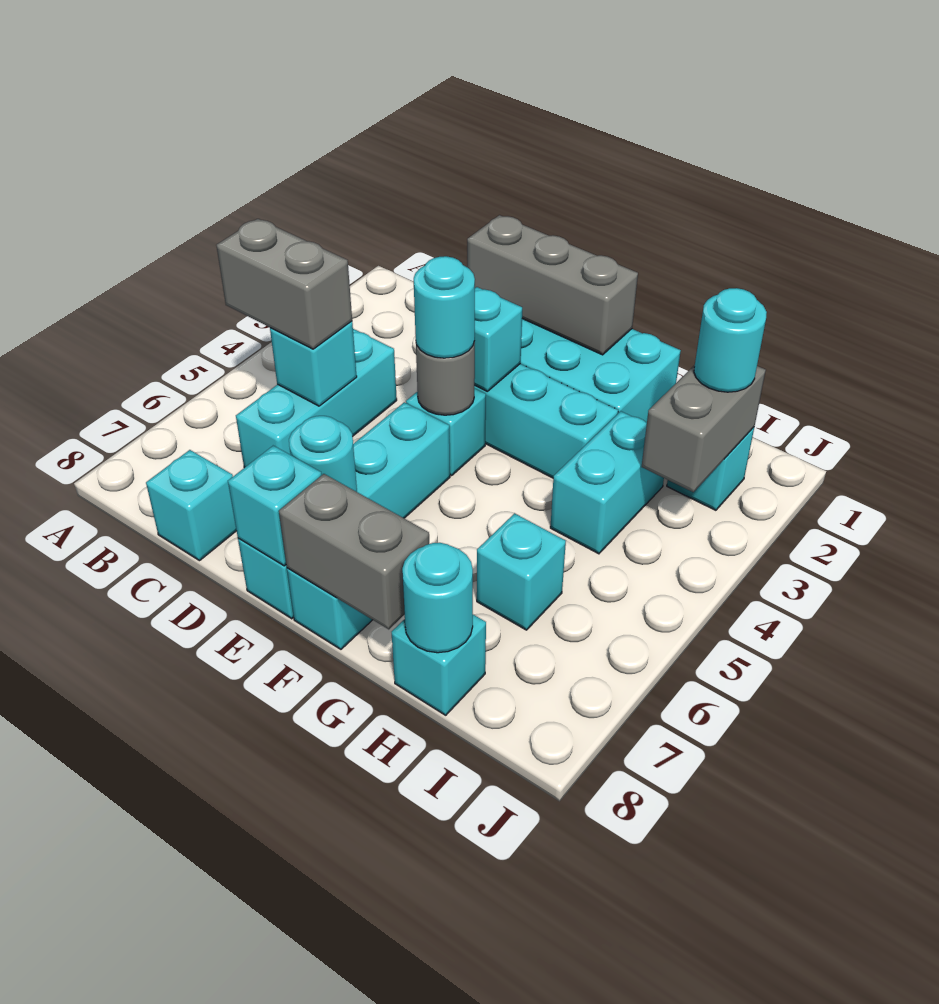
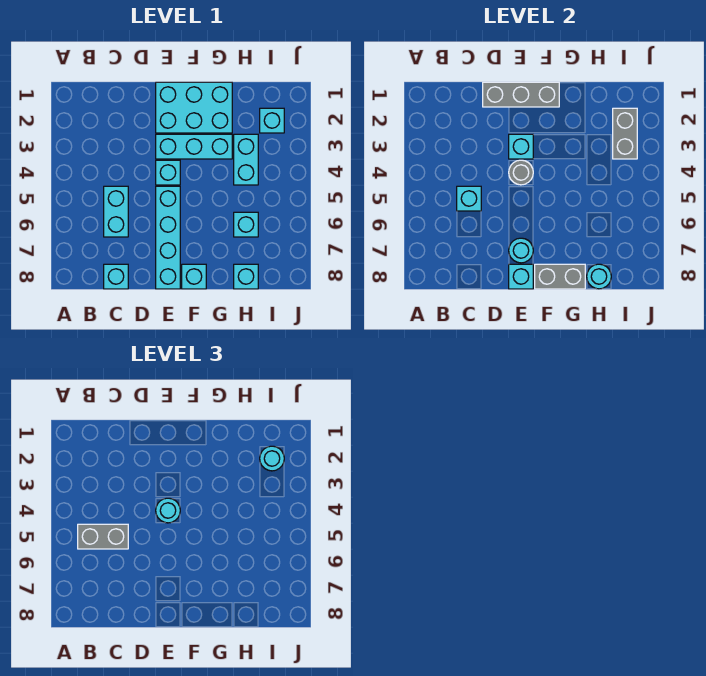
cyan brick C4:C6 level 1 -> cyan brick C5:C6 level 1

